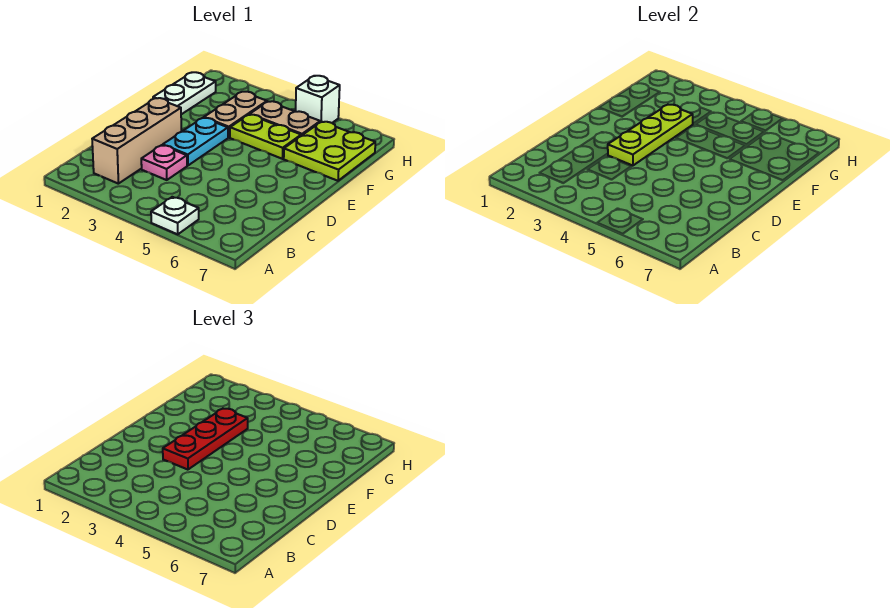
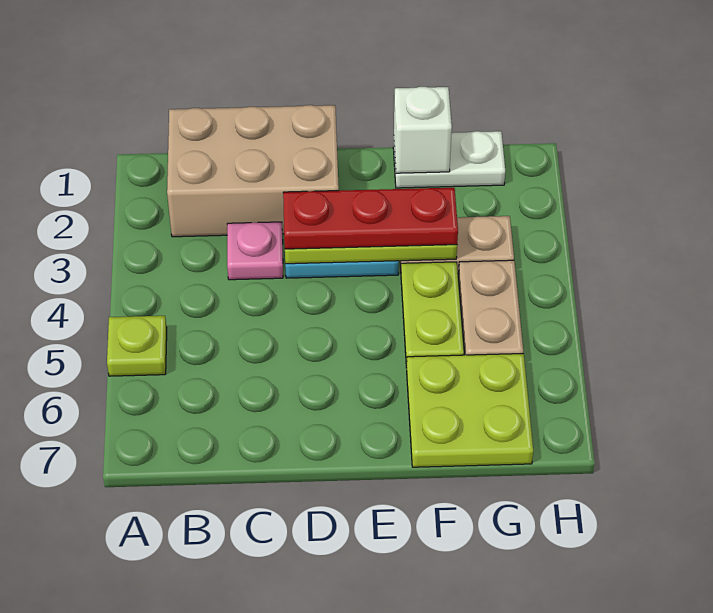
white plate A5 level 1 -> lime plate A5 level 1
tan brick B2:D2 level 1 -> tan brick B1:D2 level 1
white brick H5 level 1 -> white brick F1 level 2

